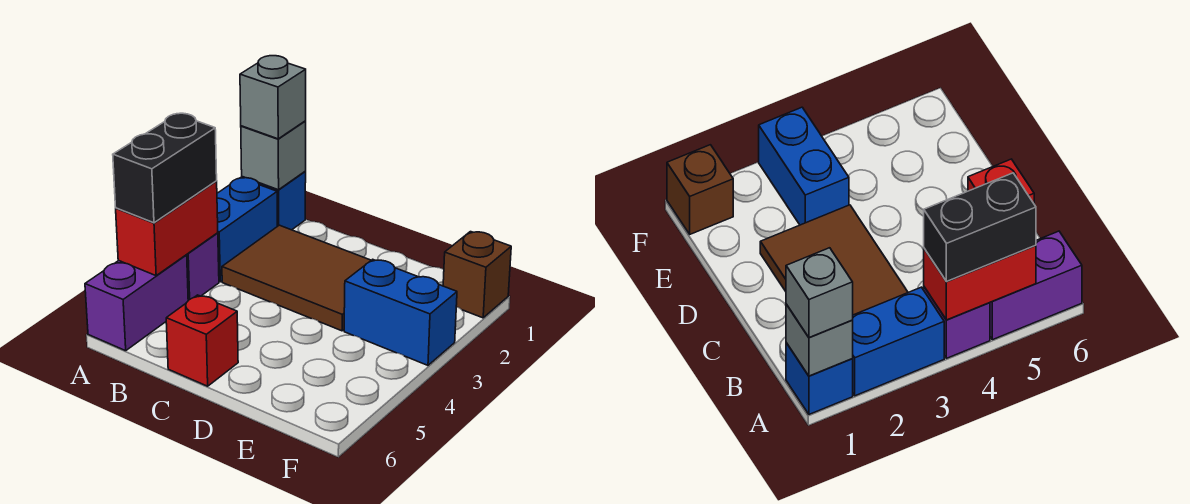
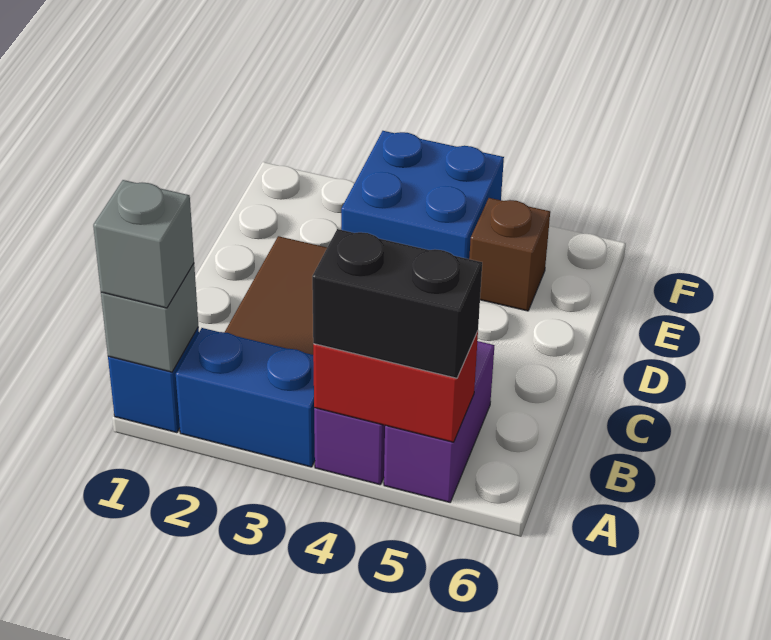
purple brick A5:A6 level 1 -> purple brick A5:B5 level 1
red brick C6 level 1 -> none
blue brick E3:F3 level 1 -> blue brick E3:F4 level 1
brown brick F1 level 1 -> brown brick E5 level 1

